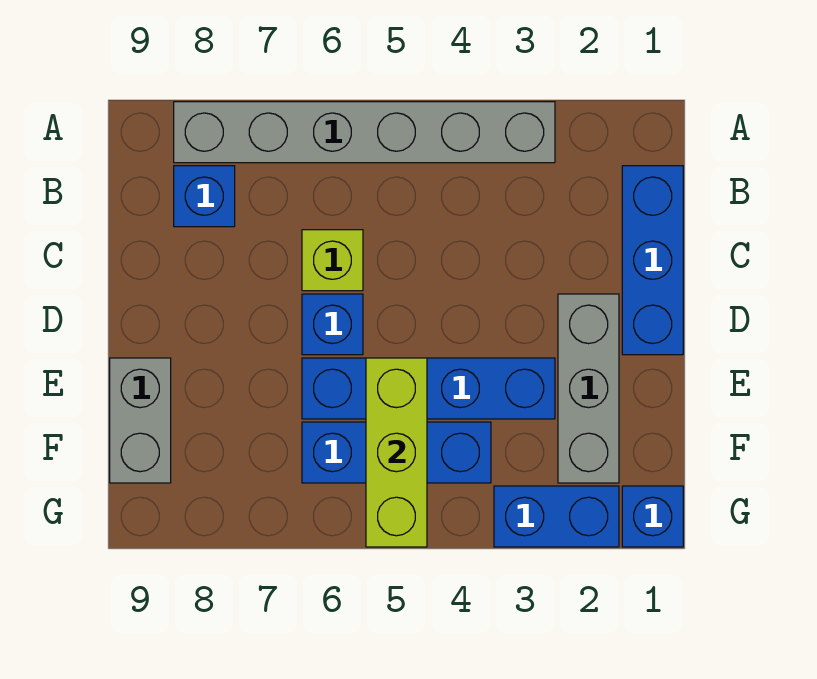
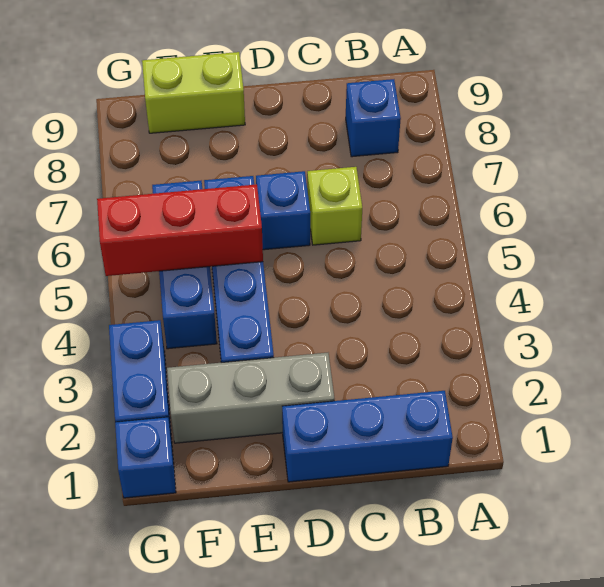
grey brick A3:A8 level 1 -> none
lime brick E5:G5 level 2 -> red brick E5:G5 level 2
grey brick E9:F9 level 1 -> lime brick E9:F9 level 1

